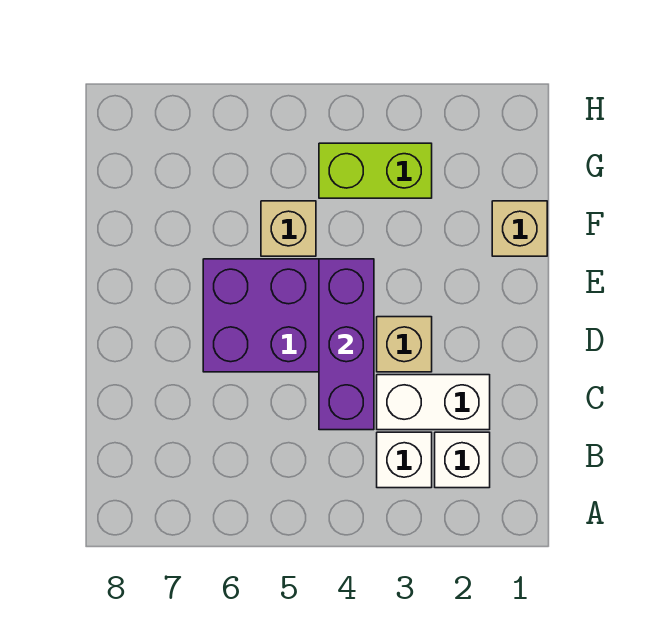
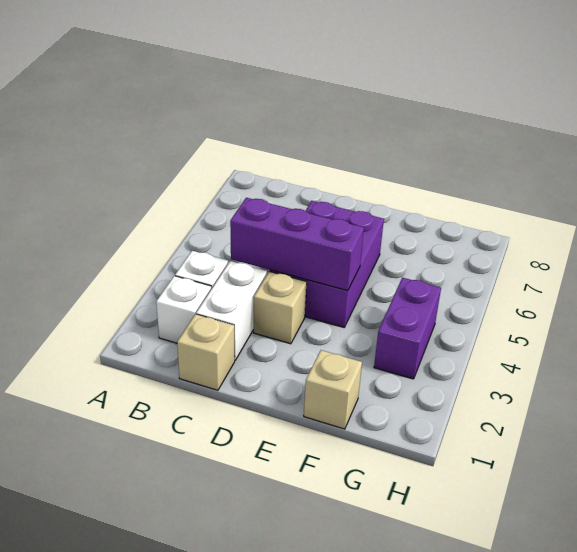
tan brick F5 level 1 -> tan brick C1 level 1
lime brick G3:G4 level 1 -> purple brick G3:G4 level 1

